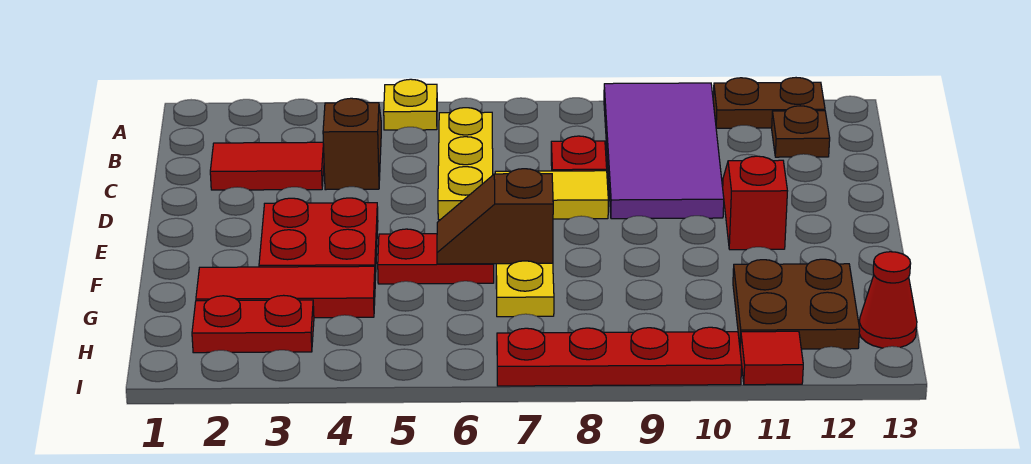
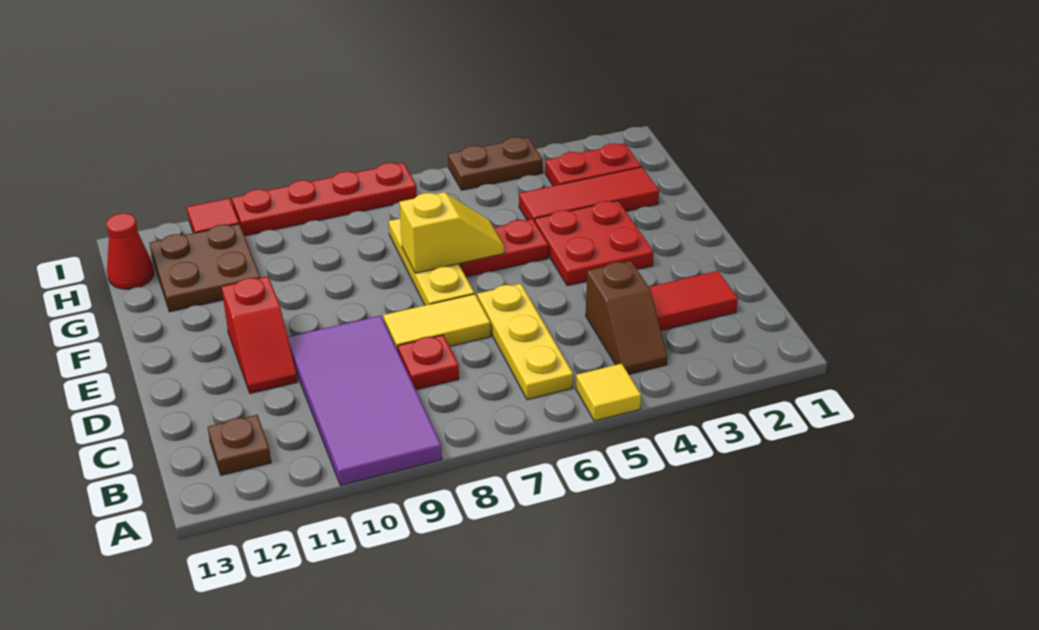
yellow plate A5 level 1 -> yellow tile A5 level 1
brown plate A11:A12 level 1 -> brown plate I4:I5 level 1
brown slope F6:F7 level 2 top 7 -> yellow slope F6:F7 level 2 top 7

